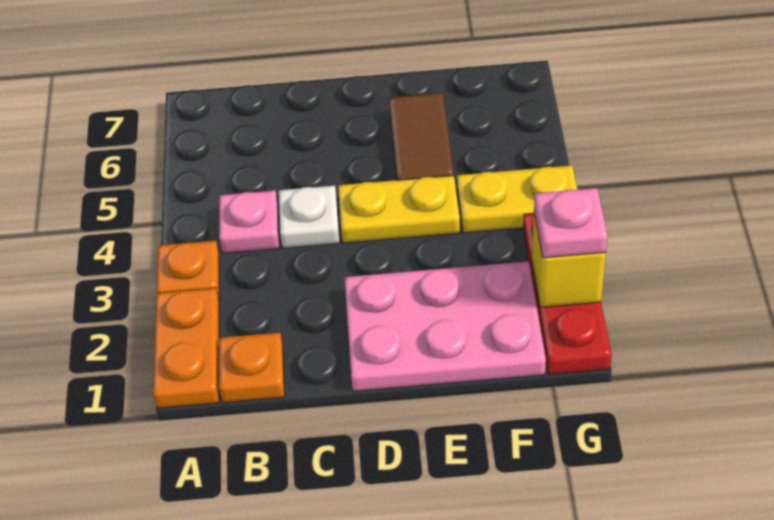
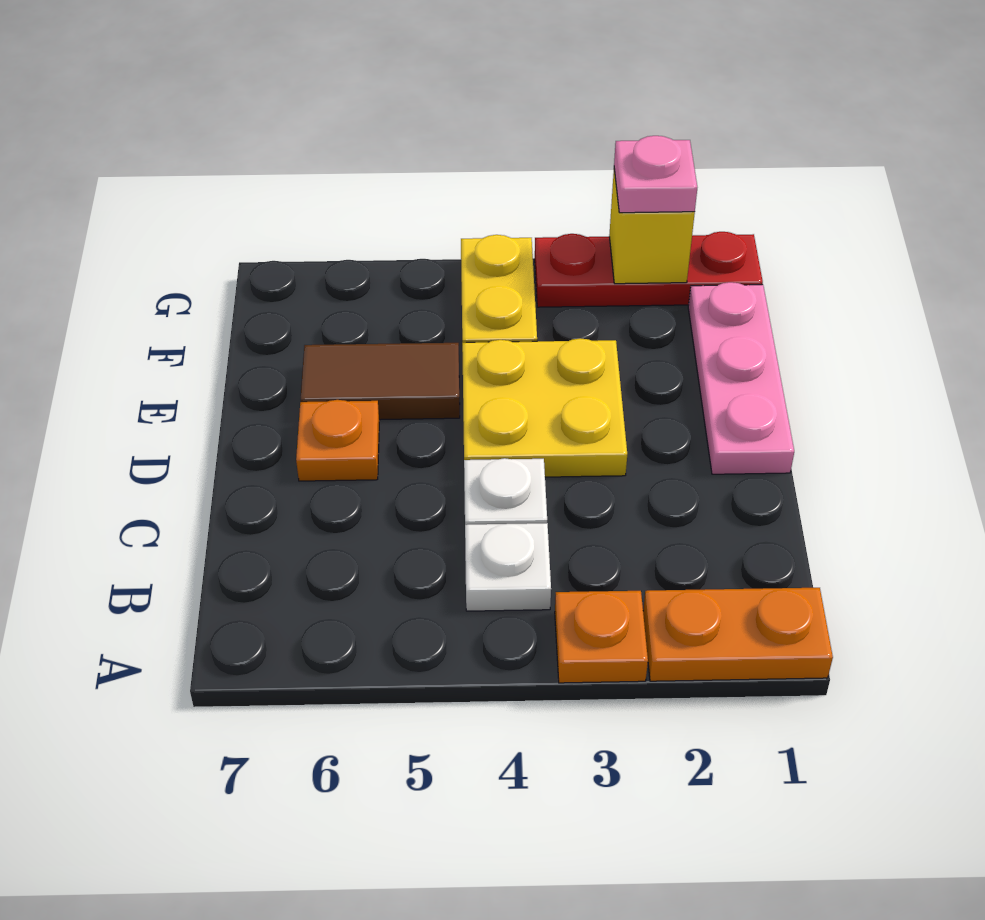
orange plate B1 level 1 -> orange plate D6 level 1
pink plate B4 level 1 -> white plate B4 level 1
pink plate D1:F2 level 1 -> pink plate D1:F1 level 1
yellow plate D4:E4 level 1 -> yellow plate D3:E4 level 1

